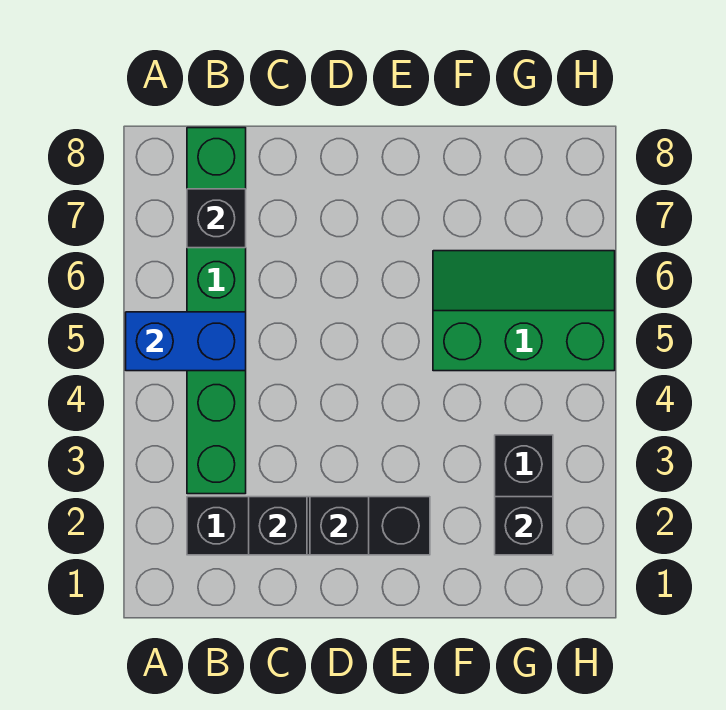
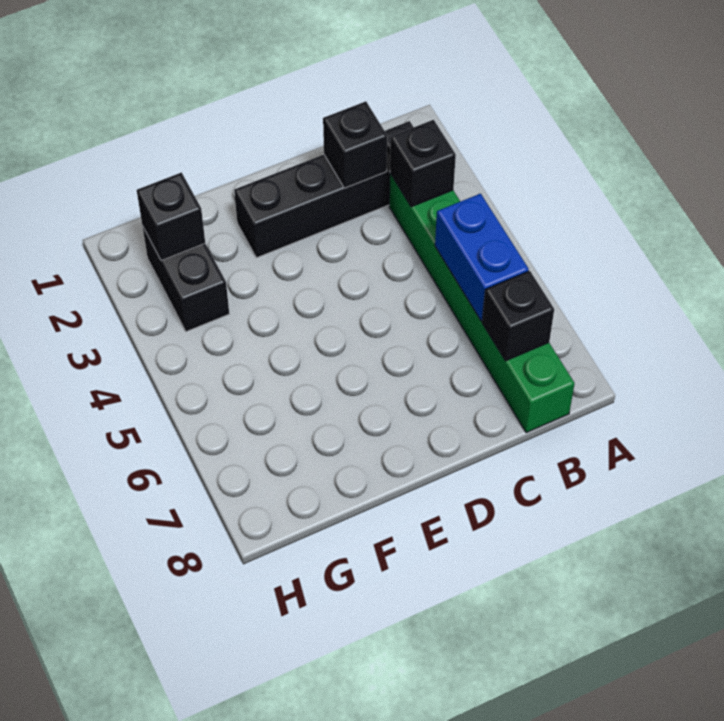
blue brick A5:B5 level 2 -> blue brick B5:B6 level 2
black brick D2 level 2 -> black brick B3 level 2
green slope F5:H6 level 1 top 5 -> none

